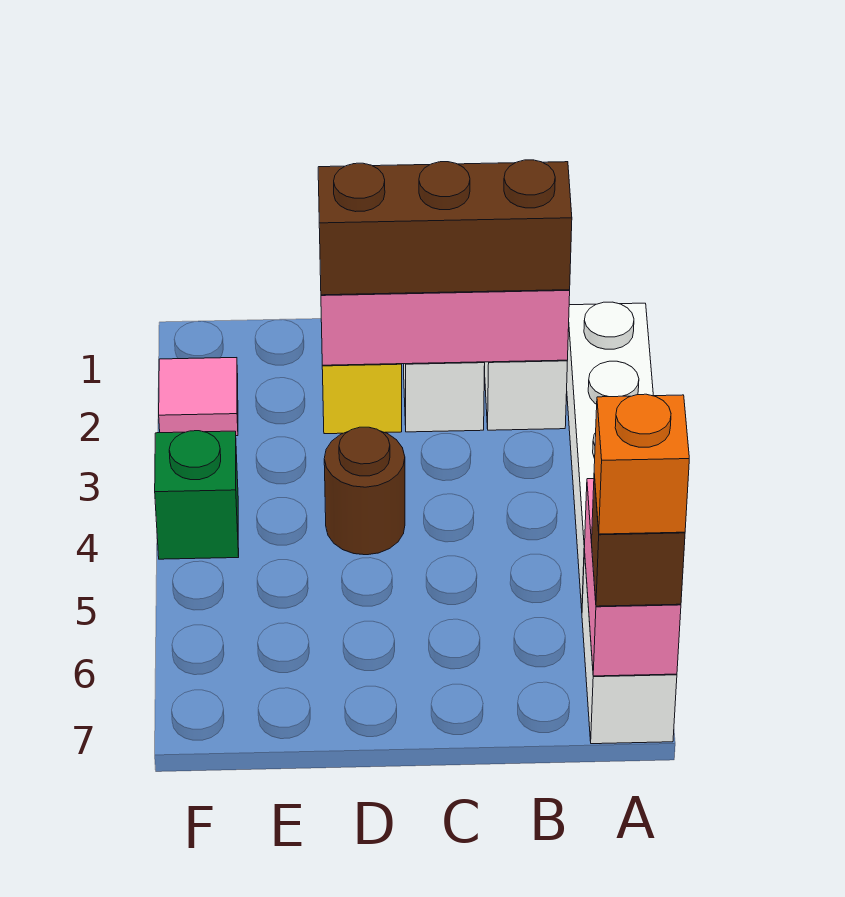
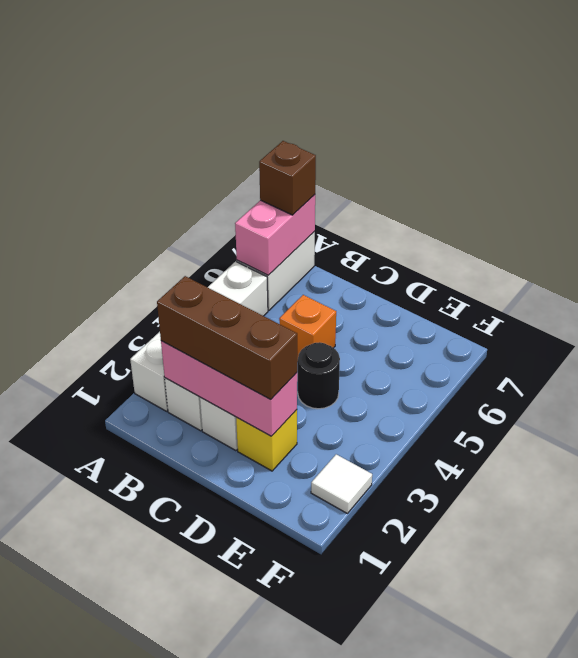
orange brick A7 level 4 -> orange brick C5 level 1
brown round brick D4 level 1 -> black round brick D4 level 1
pink tile F2 level 1 -> white tile F2 level 1
green brick F4 level 1 -> none

